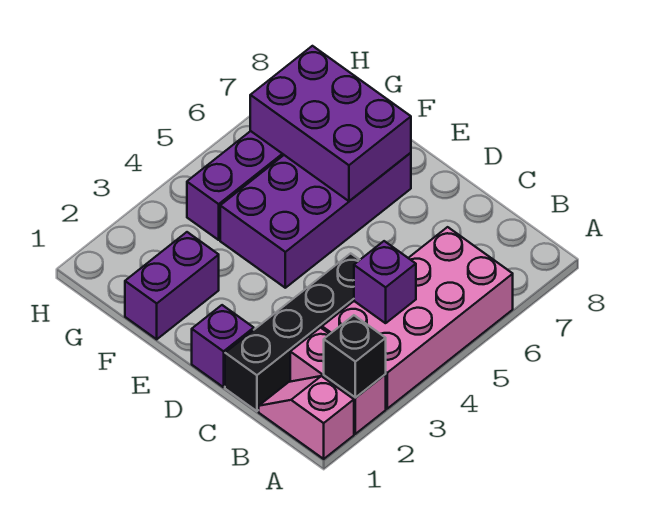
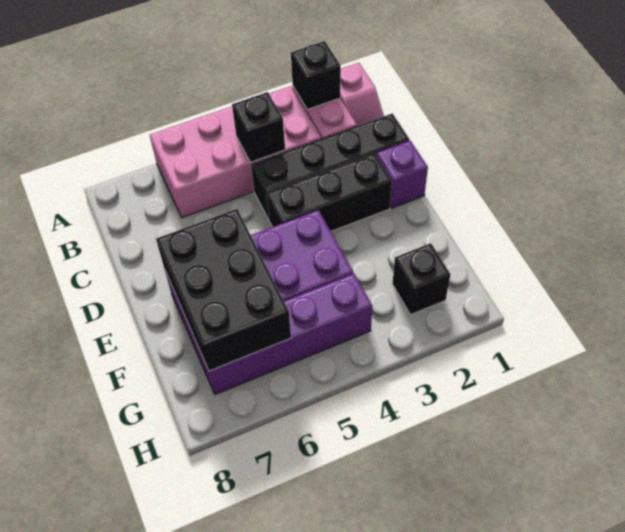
purple brick B4 level 2 -> black brick B4 level 2
none -> black brick D2:D4 level 1
purple brick E6:G7 level 2 -> black brick E6:G7 level 2
purple brick F1:F2 level 1 -> none
none -> black brick G2 level 1

